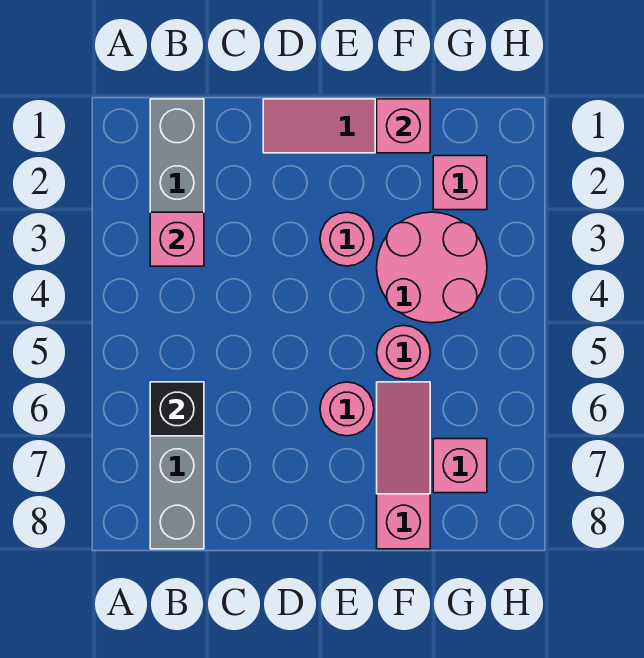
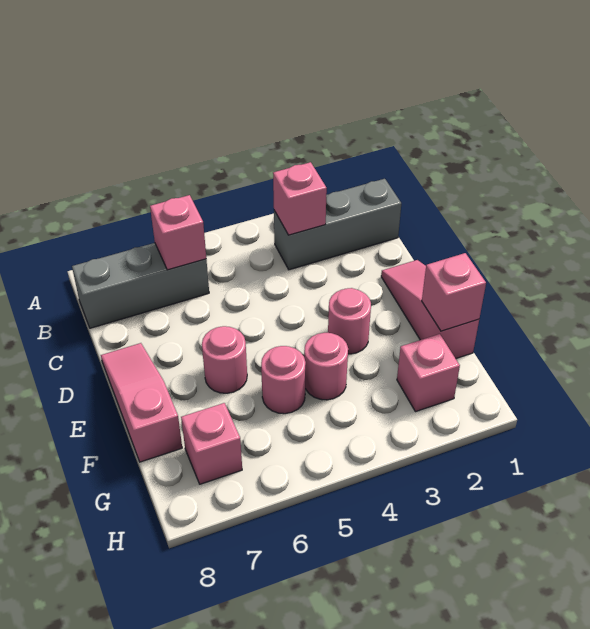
black brick B6 level 2 -> pink brick B6 level 2
pink round brick F3:G4 level 1 -> pink round brick F4 level 1
pink slope F6:F8 level 1 top 8 -> pink slope D8:F8 level 1 top F

